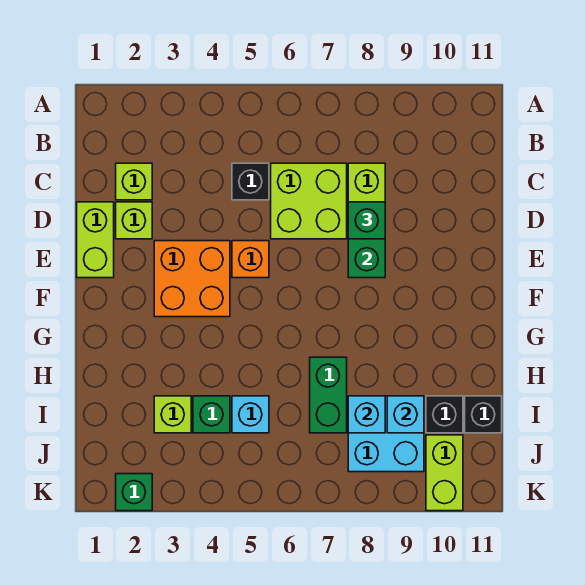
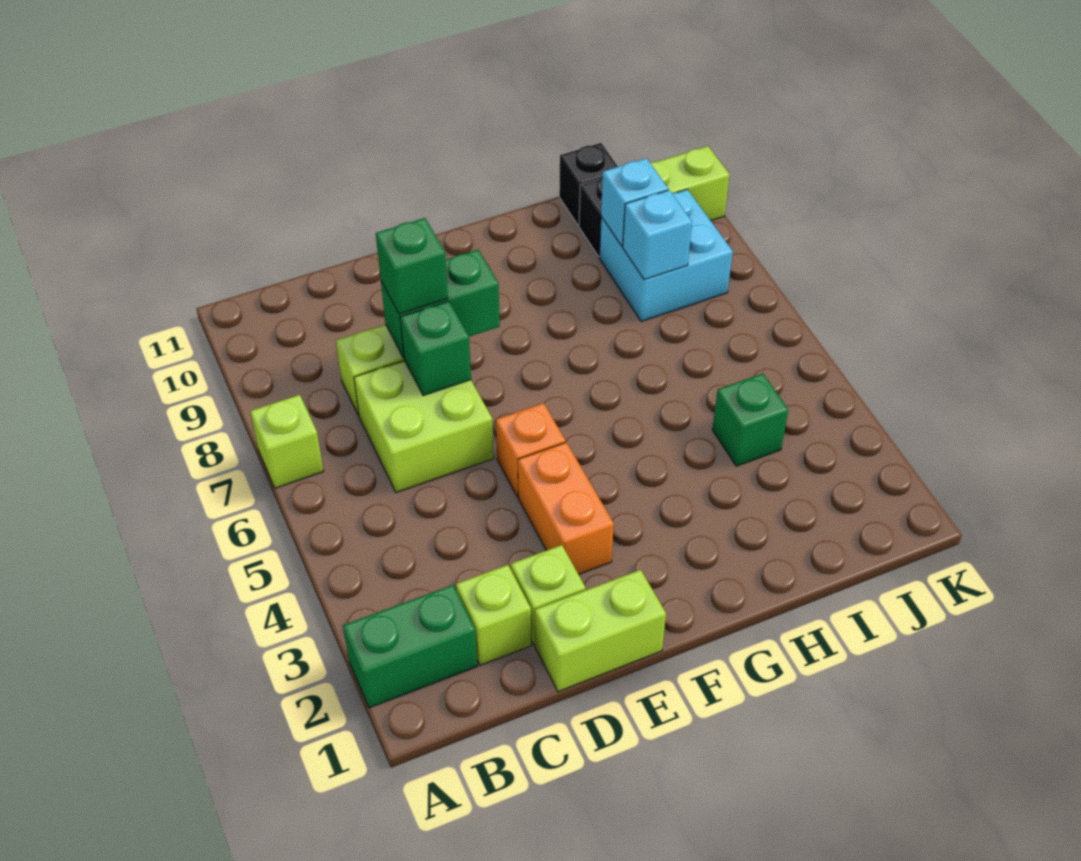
black brick C5 level 1 -> none
orange brick E3:F4 level 1 -> orange brick E3:E4 level 1
green brick H7:I7 level 1 -> green brick A2:B2 level 1
lime brick I3 level 1 -> lime brick A7 level 1
cyan brick I5 level 1 -> none
green brick K2 level 1 -> green brick D7 level 2

